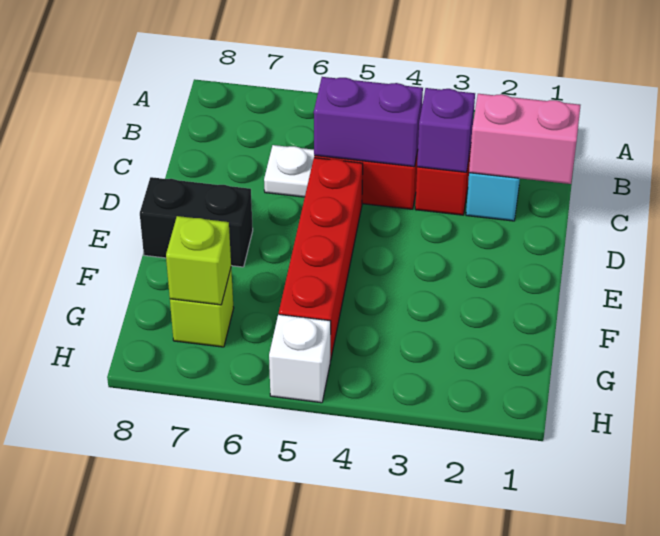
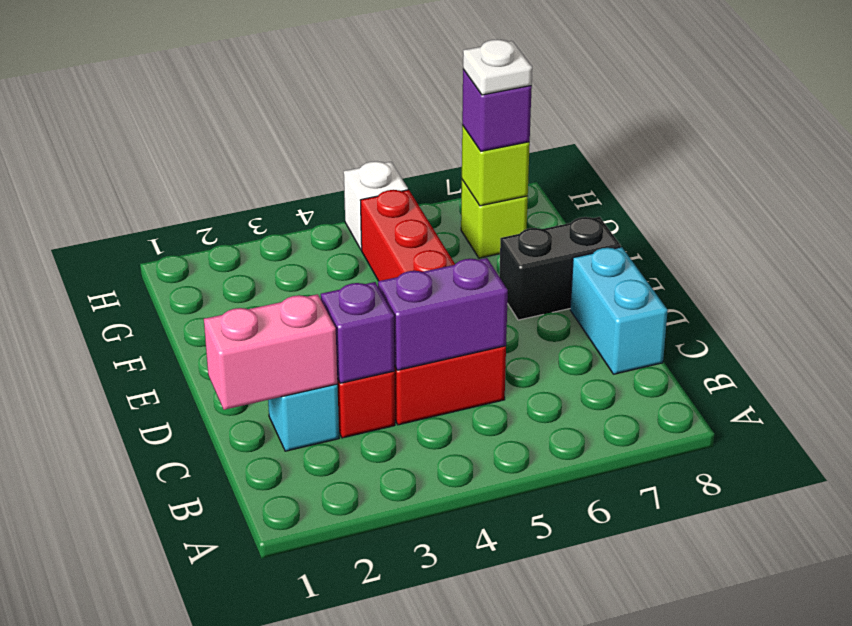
white plate C6 level 1 -> white plate G7 level 4
none -> cyan brick C8:D8 level 1
none -> purple brick G7 level 3

